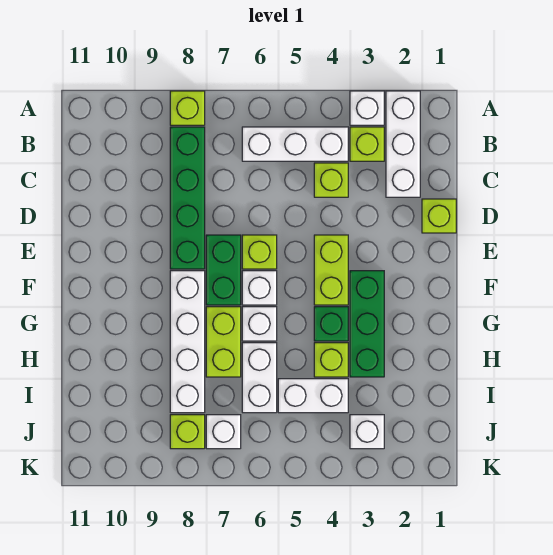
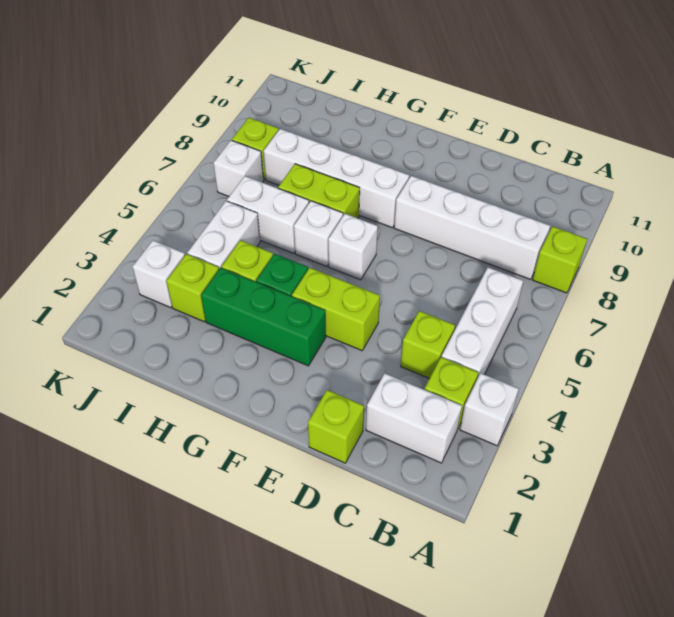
white brick A2:C2 level 1 -> white brick B2:C2 level 1
green brick B8:E8 level 1 -> white brick B8:E8 level 1
lime brick E6 level 1 -> lime brick I3 level 1
green brick E7:F7 level 1 -> none

